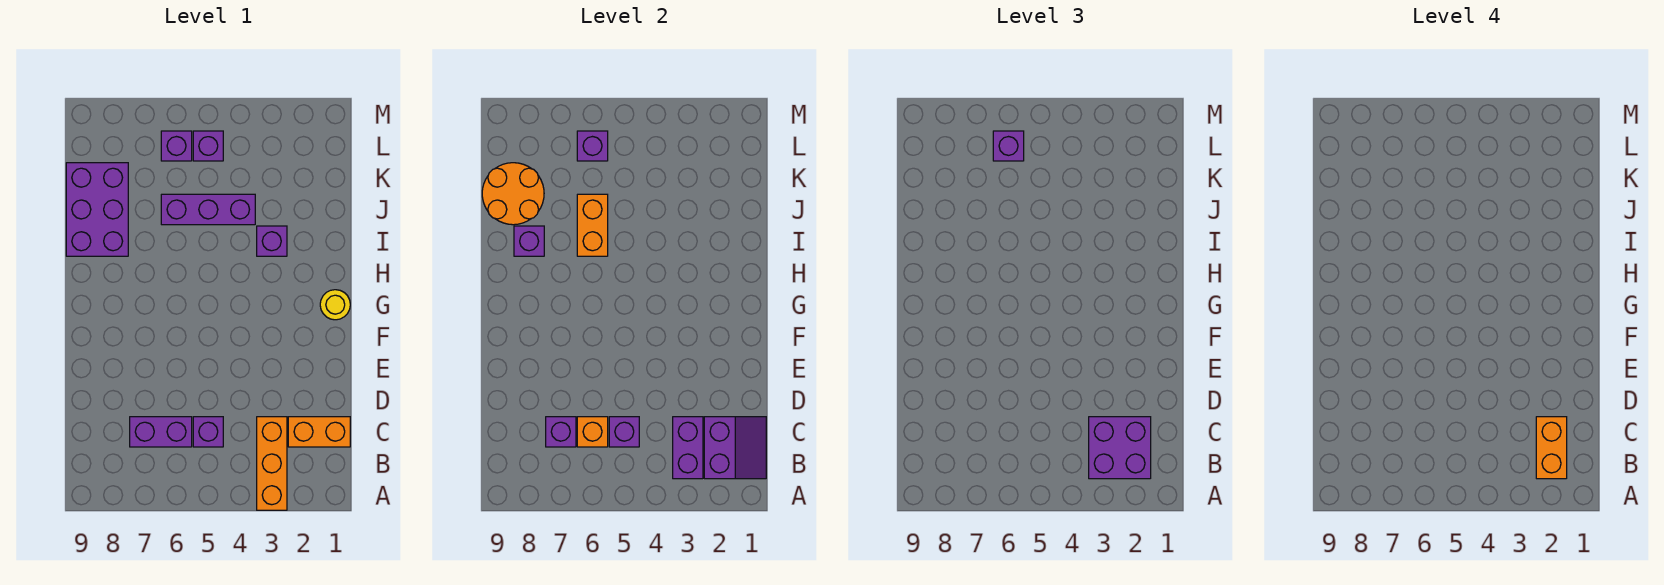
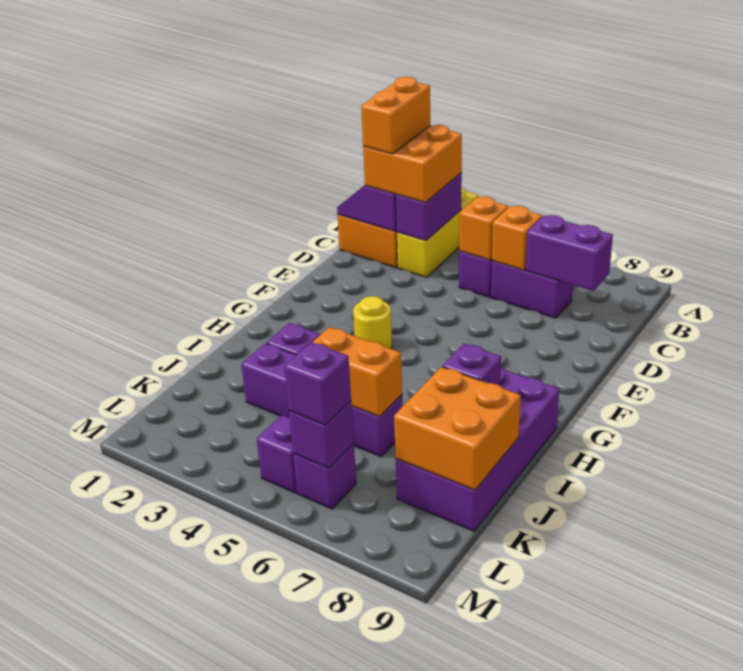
orange brick A3:C3 level 1 -> yellow brick A3:C3 level 1
purple brick B2:C3 level 3 -> orange brick B2:C3 level 3
purple brick C5 level 2 -> orange brick C5 level 2
purple brick C7 level 2 -> purple brick C7:C8 level 2
yellow round brick G1 level 1 -> yellow round brick G4 level 1
orange brick I6:J6 level 2 -> orange brick J5:J6 level 2
purple brick I8:K9 level 1 -> purple brick H8:K9 level 1
purple brick J4:J6 level 1 -> purple brick J3:J6 level 1
orange round brick J8:K9 level 2 -> orange brick J8:K9 level 2

